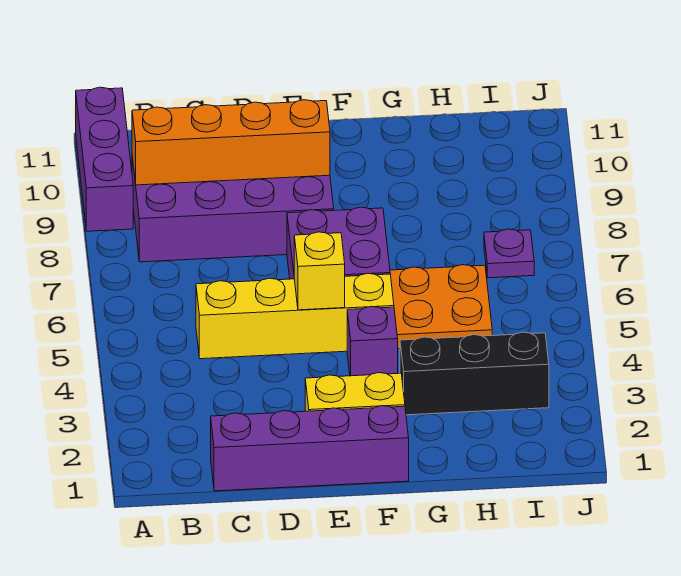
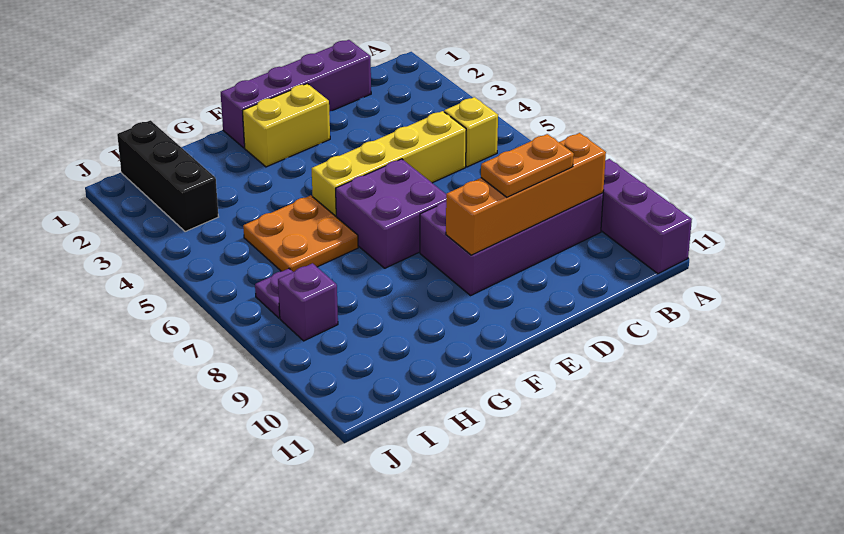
none -> orange plate C9:D9 level 3
yellow brick E5 level 2 -> yellow brick B5 level 1
purple brick F4 level 1 -> purple brick I8 level 1
black brick G3:I3 level 1 -> black brick I1:I3 level 1

